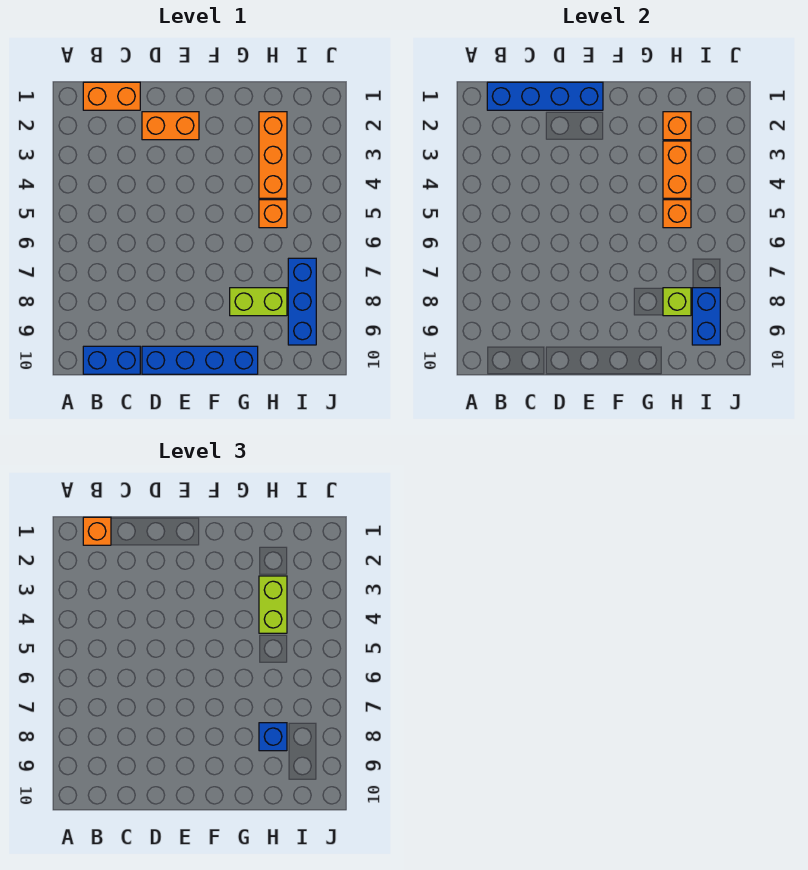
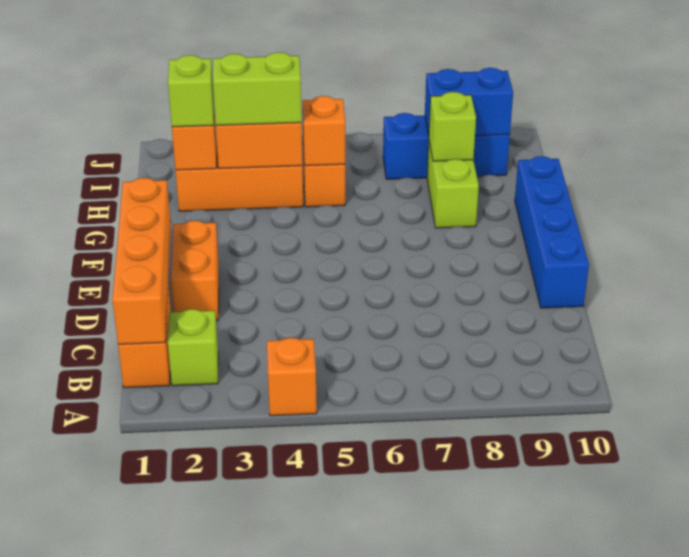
blue brick B1:E1 level 2 -> orange brick B1:E1 level 2
orange brick B1 level 3 -> orange brick A4 level 1
none -> lime brick B2 level 1
blue brick B10:C10 level 1 -> none
none -> lime brick H2 level 3
blue brick H8 level 3 -> none

